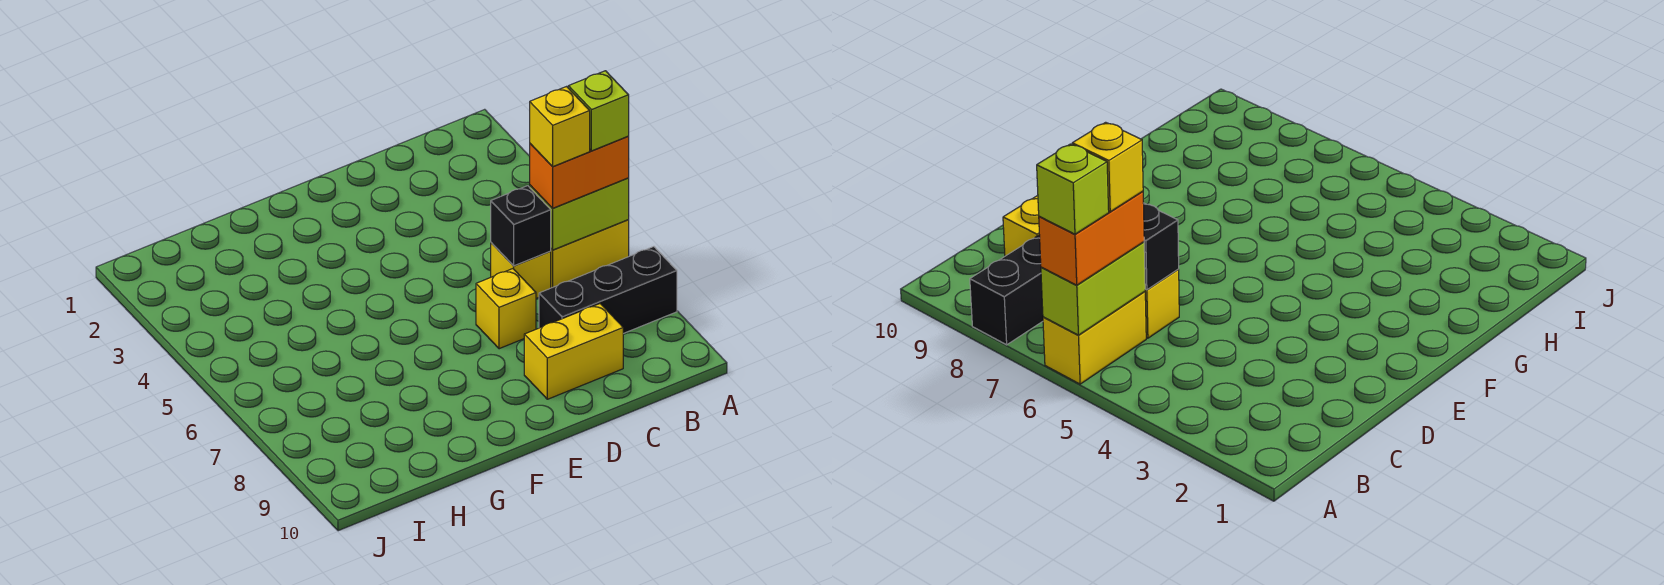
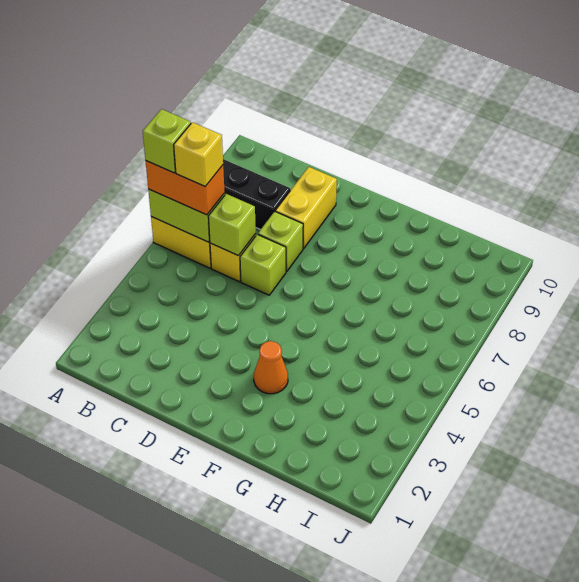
black brick C6 level 2 -> lime brick C6 level 2
yellow brick C9:D9 level 1 -> yellow brick D8:D9 level 1
none -> lime brick D6 level 1
yellow brick D7 level 1 -> lime brick D7 level 1
none -> orange cone F3 level 1

